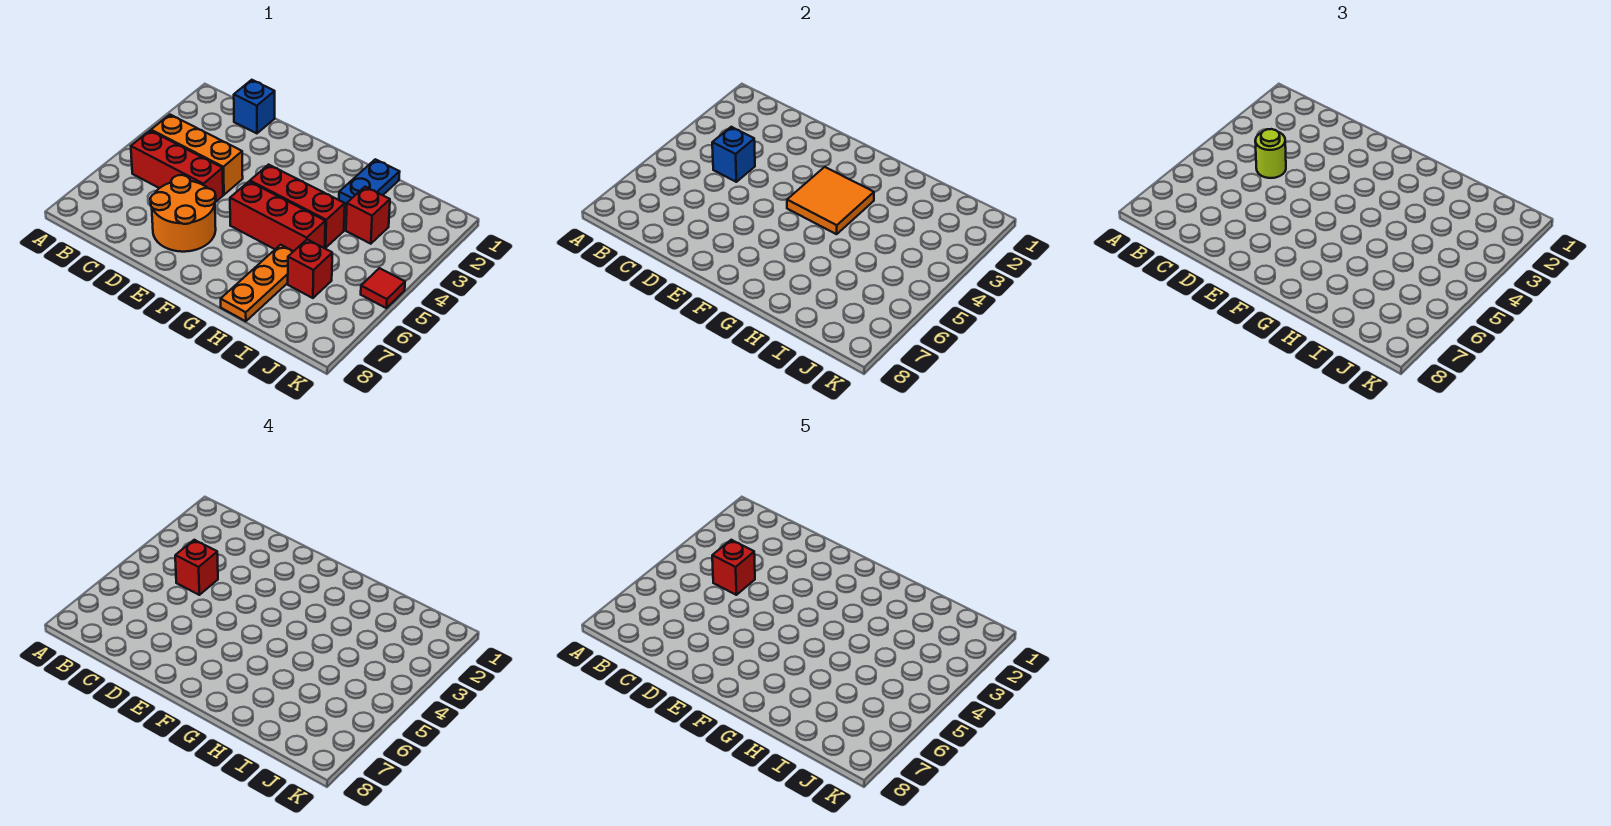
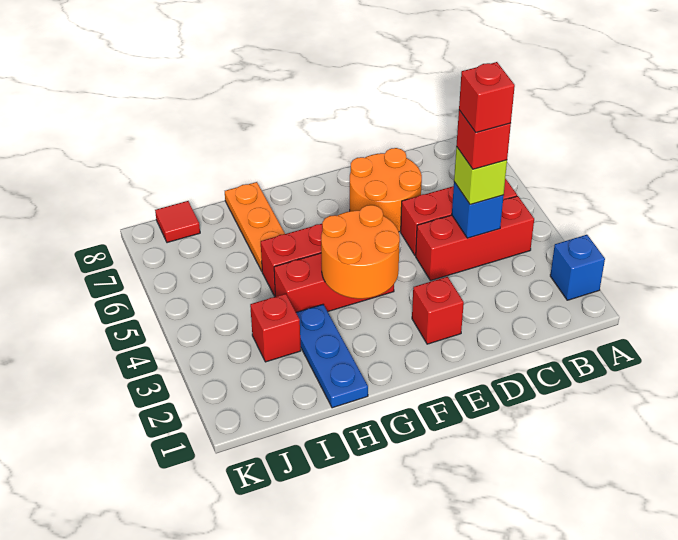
orange brick B4:D4 level 1 -> red brick B4:D4 level 1
blue brick C1 level 1 -> blue brick A2 level 1
lime round brick C4 level 3 -> lime brick C4 level 3
orange tile F3:G4 level 2 -> orange round brick F3:G4 level 2
blue plate H1:H2 level 1 -> blue plate H1:H3 level 1
red brick I6 level 1 -> red brick E2 level 1
red tile K5 level 1 -> red tile J8 level 1

